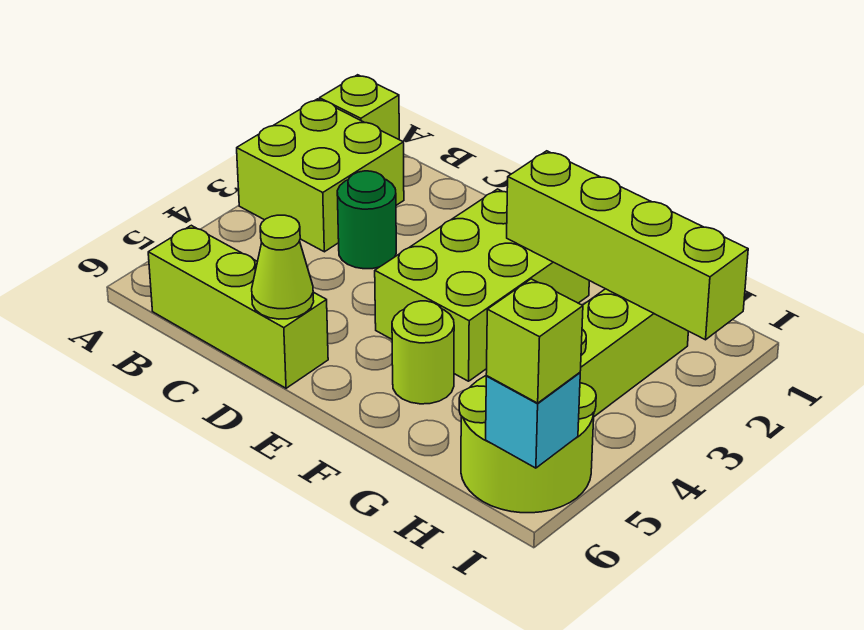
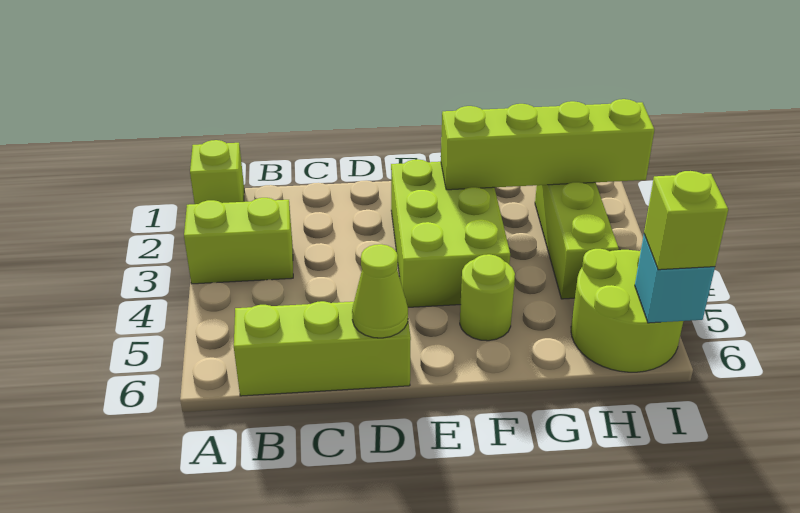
lime brick A2:B3 level 1 -> lime brick A3:B3 level 1
green round brick C3 level 1 -> none

